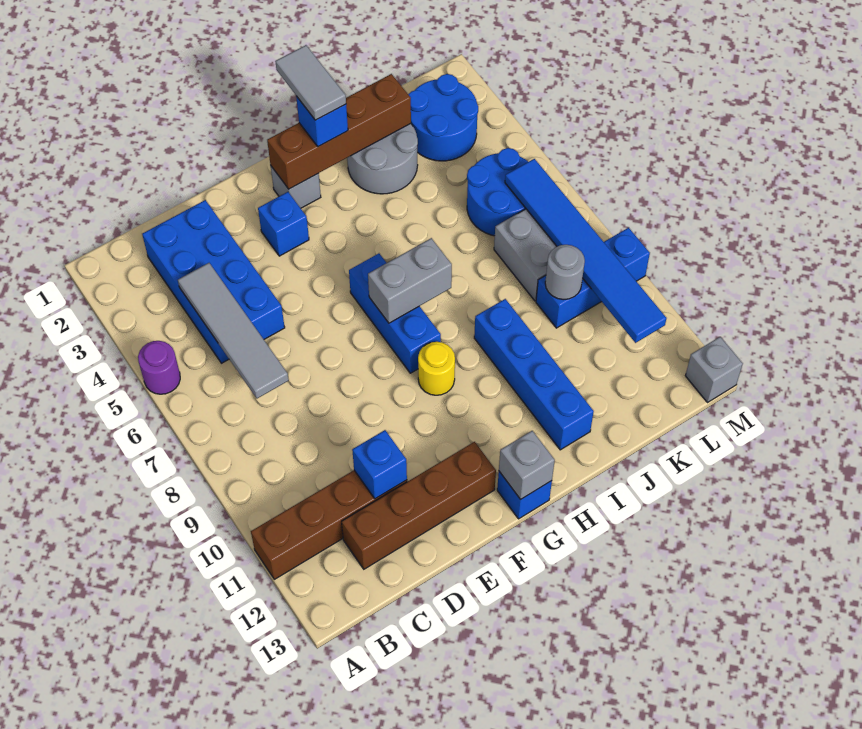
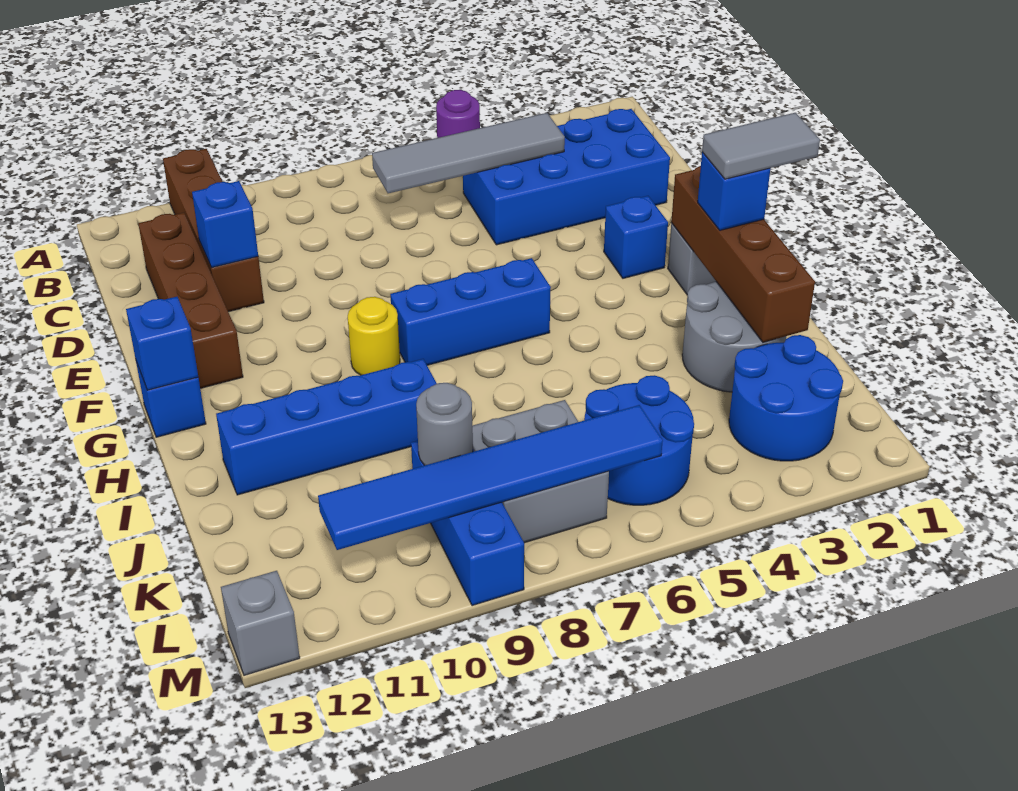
grey brick G7:H7 level 2 -> none
grey brick G13 level 2 -> blue brick G13 level 2

